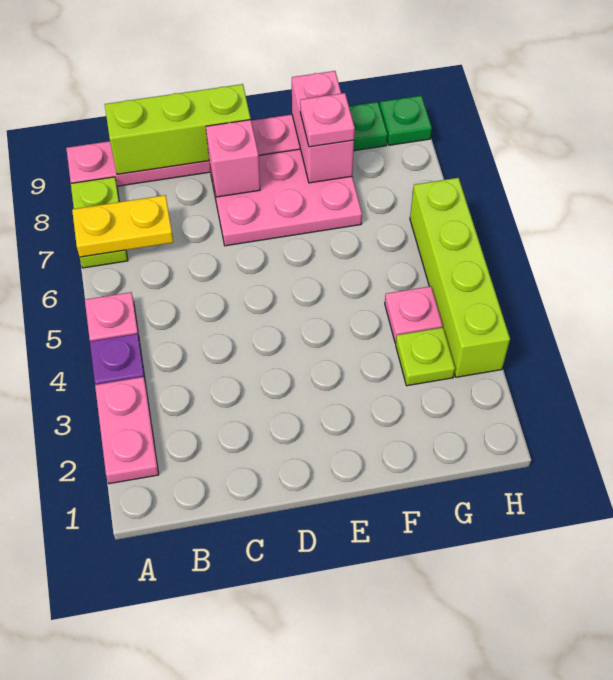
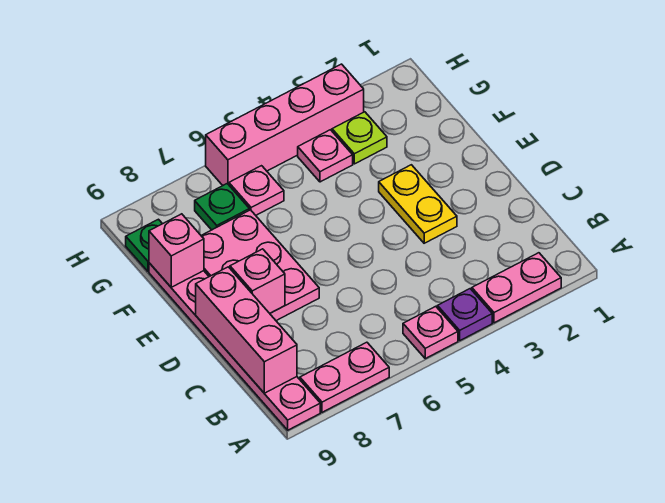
lime plate A7:A8 level 1 -> pink plate A7:A8 level 1
yellow plate A7:B7 level 2 -> yellow plate D3:E3 level 1
lime brick B9:D9 level 2 -> pink brick B9:D9 level 2
pink brick F8:F9 level 2 -> pink brick F9 level 2
pink plate F8 level 3 -> pink plate G6 level 1
lime brick H3:H6 level 1 -> pink brick H3:H6 level 1
green plate H9 level 1 -> green plate G7 level 1

